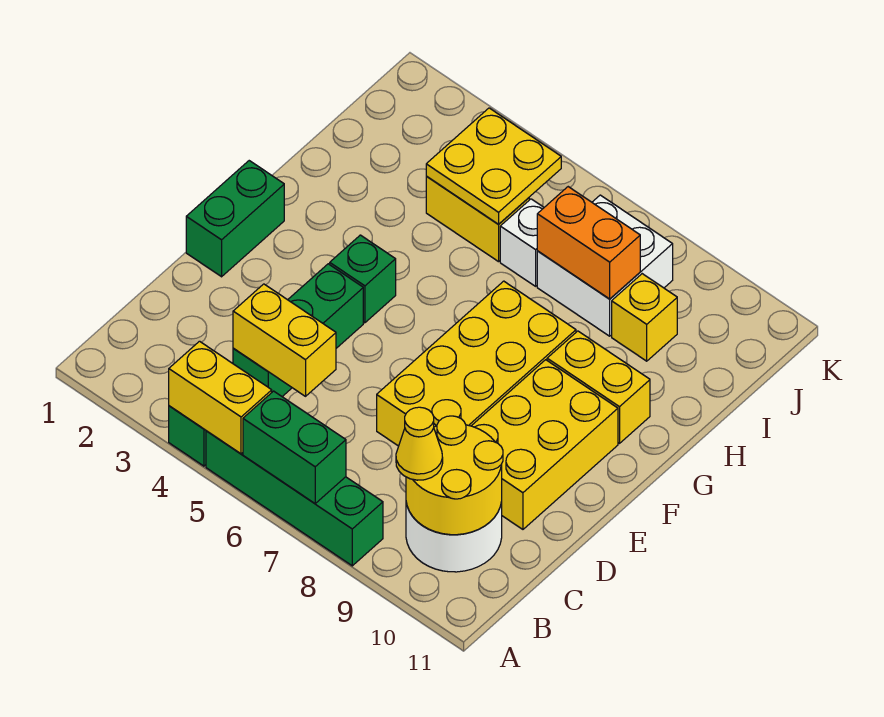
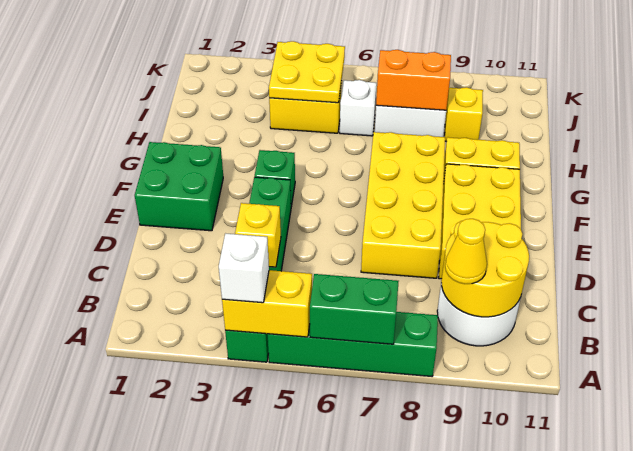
none -> white brick A4 level 3
yellow brick C4:C5 level 2 -> yellow brick C4 level 2
green brick E1:F1 level 1 -> green brick E1:F2 level 1

